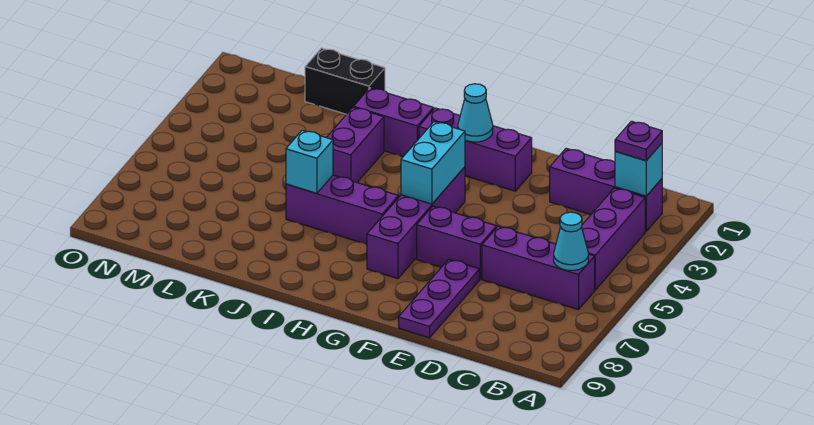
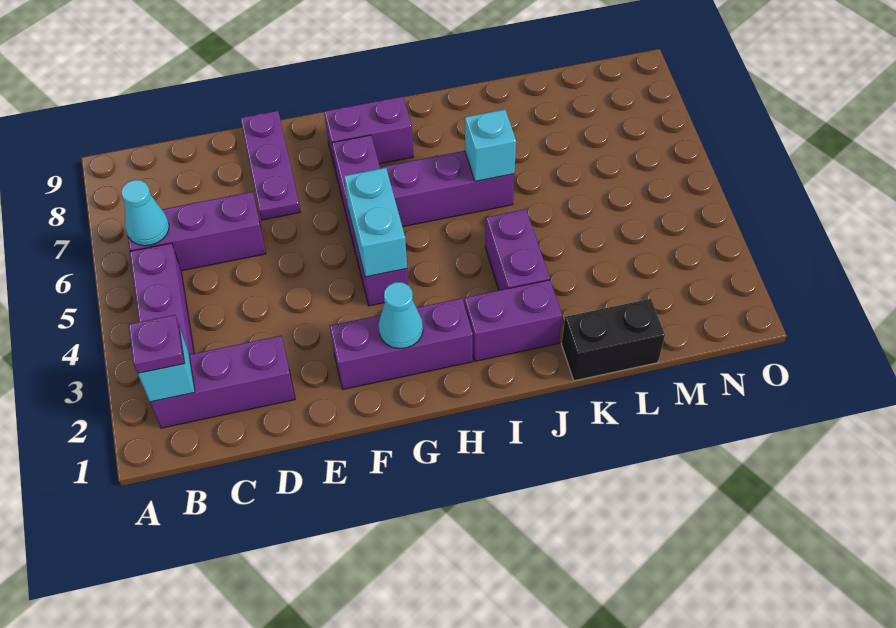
purple brick E6:F6 level 1 -> purple brick G8:H8 level 1

